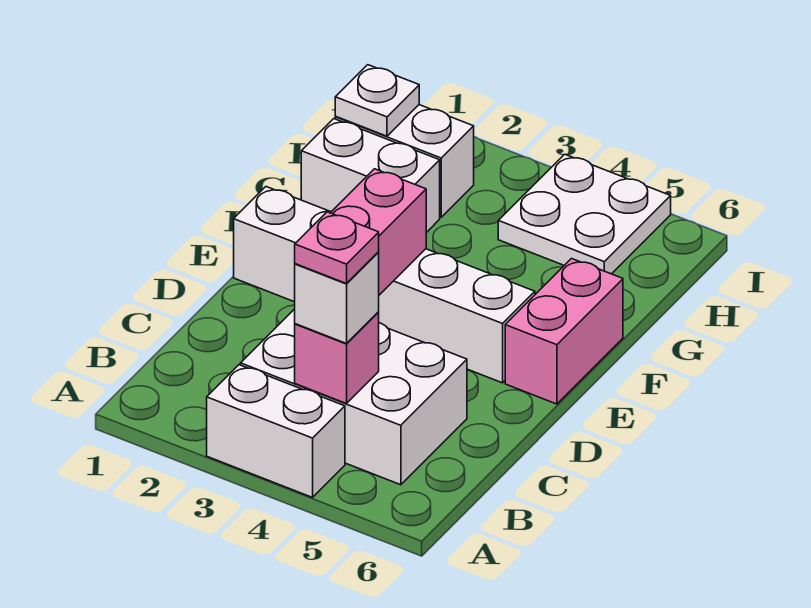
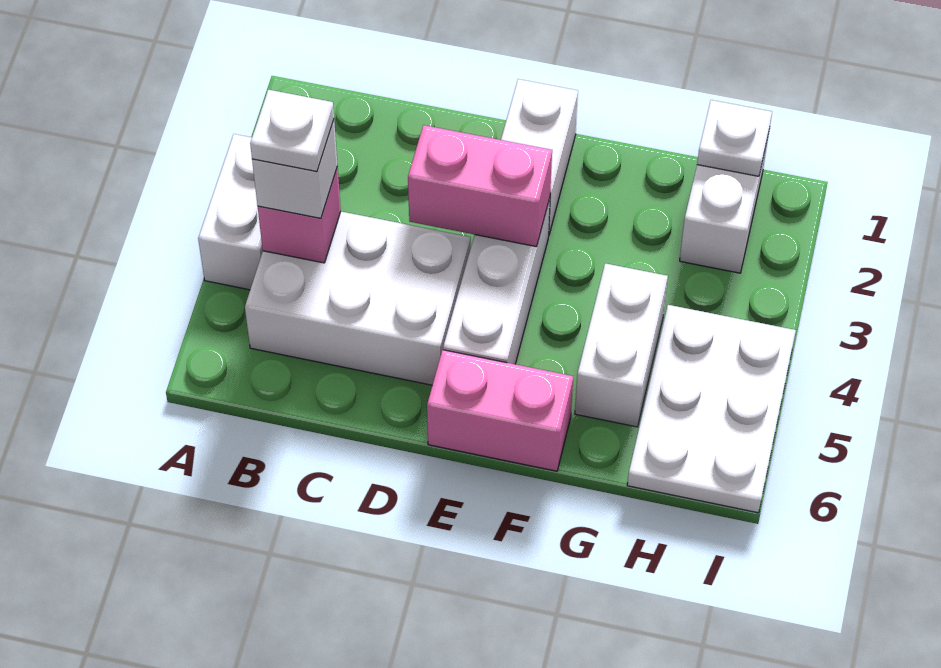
white brick B3:C5 level 1 -> white brick B4:D5 level 1
pink plate B4 level 4 -> white plate B4 level 4
white brick G1:G2 level 1 -> white brick G4:G5 level 1
white plate H4:I5 level 1 -> white plate H4:I6 level 1

